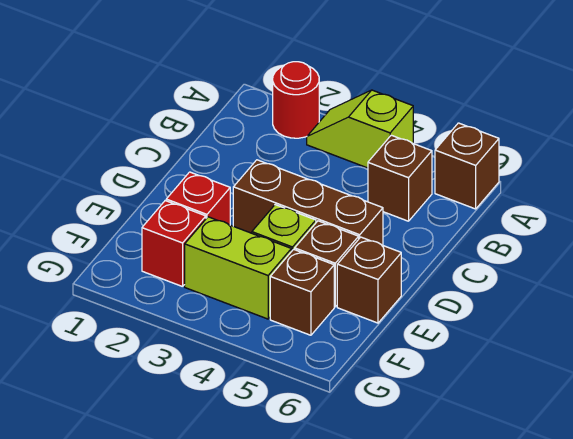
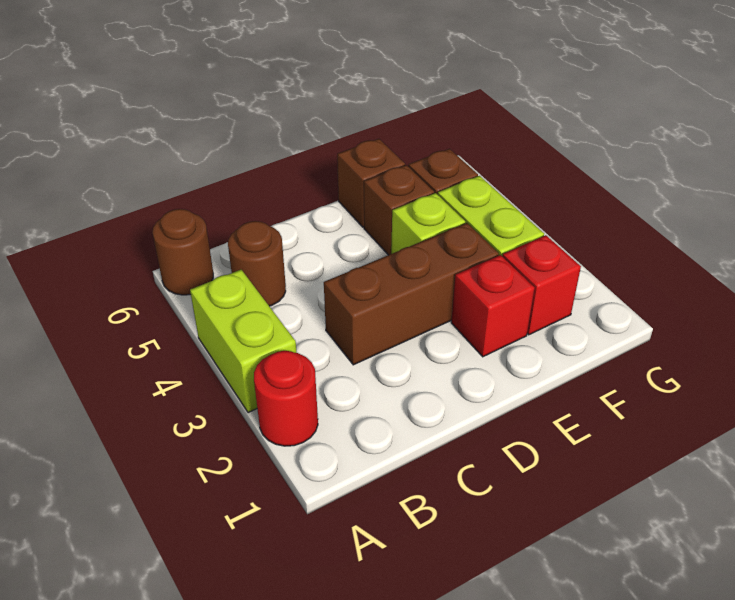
lime slope A3:A4 level 1 top 4 -> lime brick A3:A4 level 1
brown brick A6 level 1 -> brown round brick A6 level 1
brown brick B5 level 1 -> brown round brick B5 level 1
brown brick D3:D5 level 1 -> brown brick C3:E3 level 1

